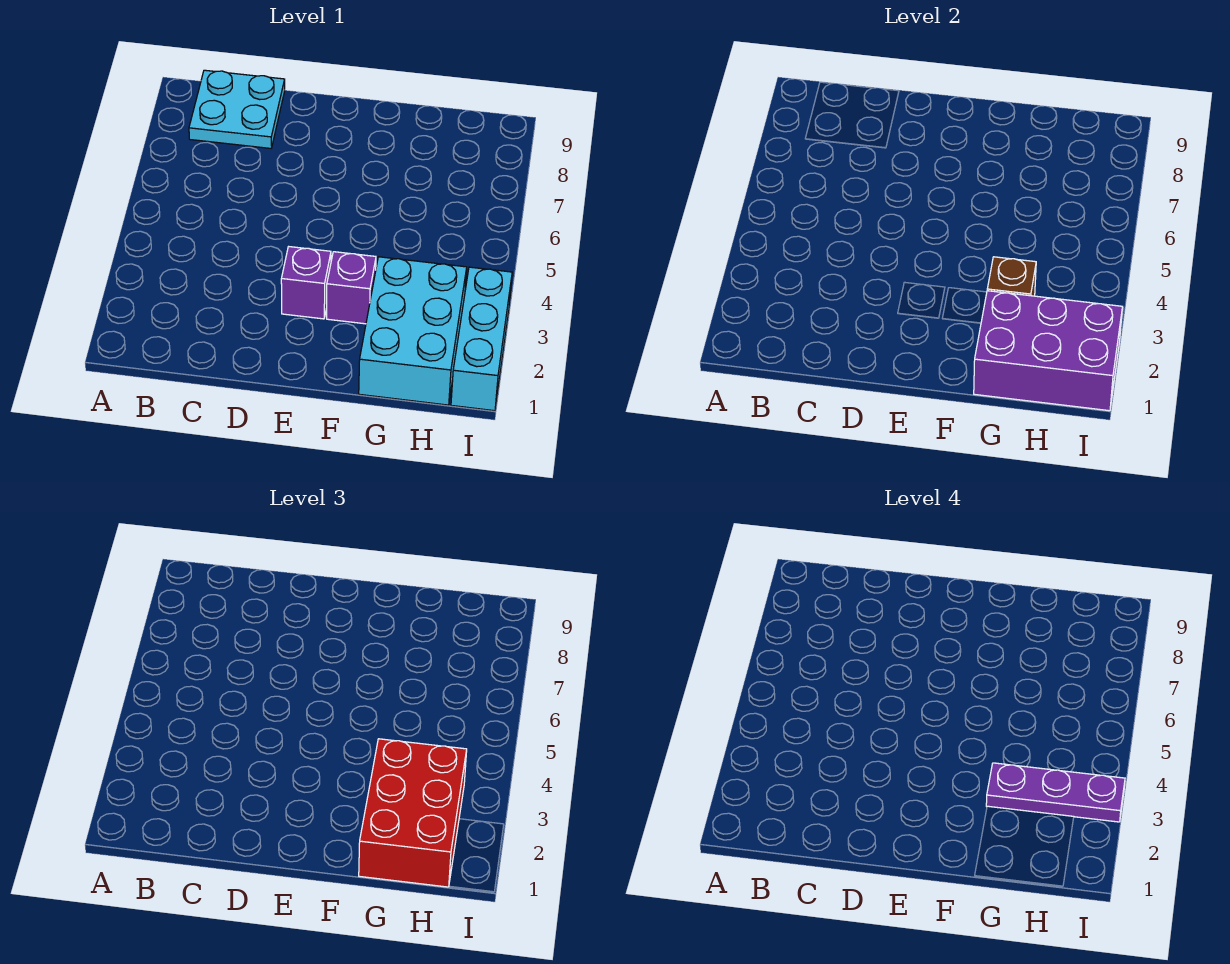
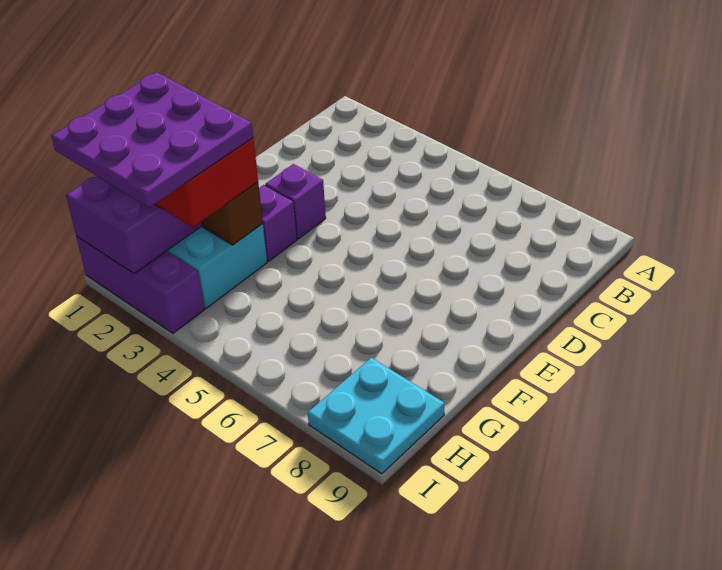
cyan plate B8:C9 level 1 -> cyan plate H8:I9 level 1
purple plate G3:I3 level 4 -> purple plate G1:I3 level 4
cyan brick I1:I3 level 1 -> purple brick I1:I3 level 1

